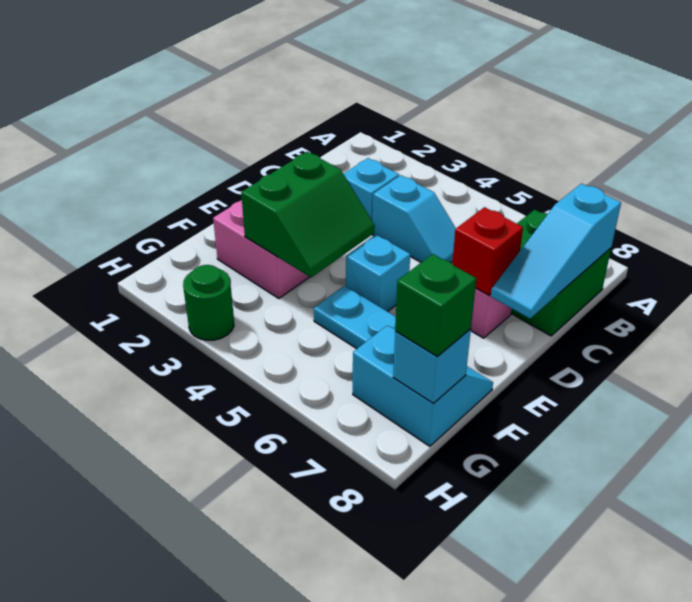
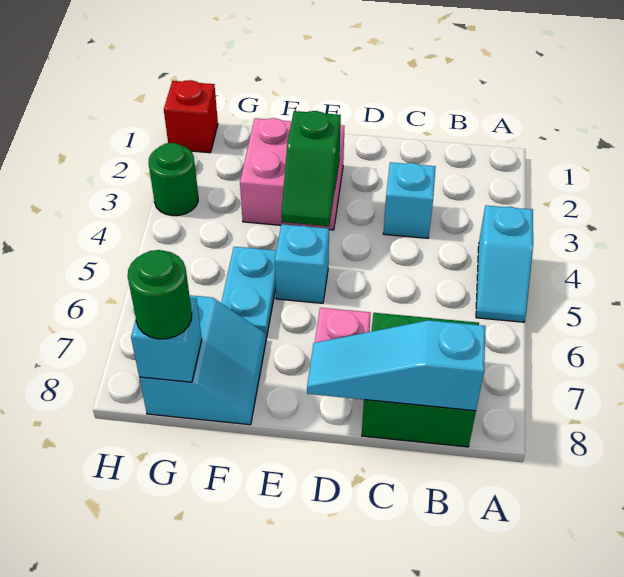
cyan slope C4:C5 level 1 top 4 -> cyan slope A4:A5 level 1 top 4
red brick D7 level 2 -> red brick H1 level 1
green slope E3:F4 level 2 top 3 -> green slope E3:E4 level 2 top 3
green brick G8 level 3 -> green round brick G8 level 3

